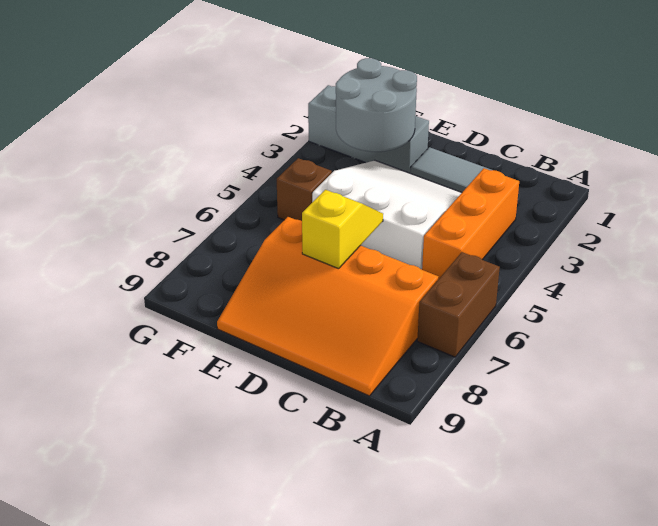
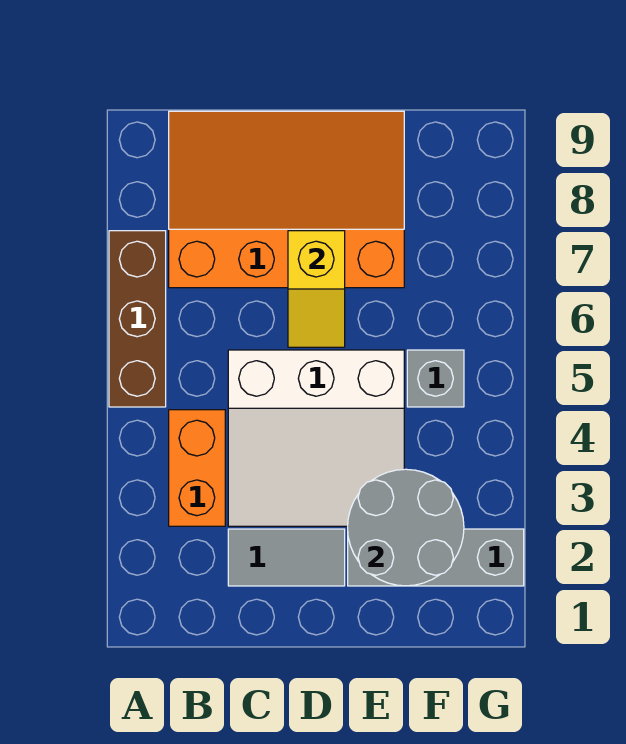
brown brick A6:A7 level 1 -> brown brick A5:A7 level 1
orange brick B3:B5 level 1 -> orange brick B3:B4 level 1
brown brick F5 level 1 -> grey brick F5 level 1

